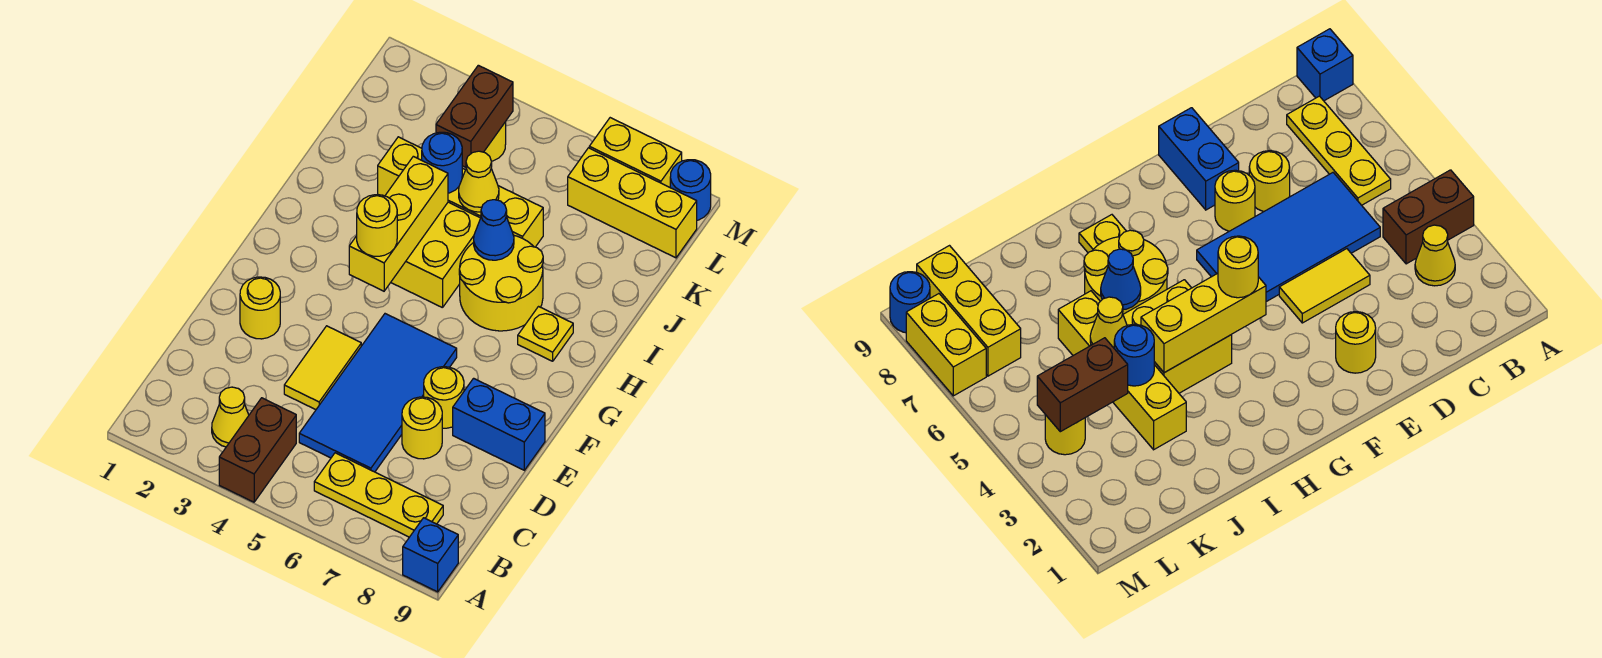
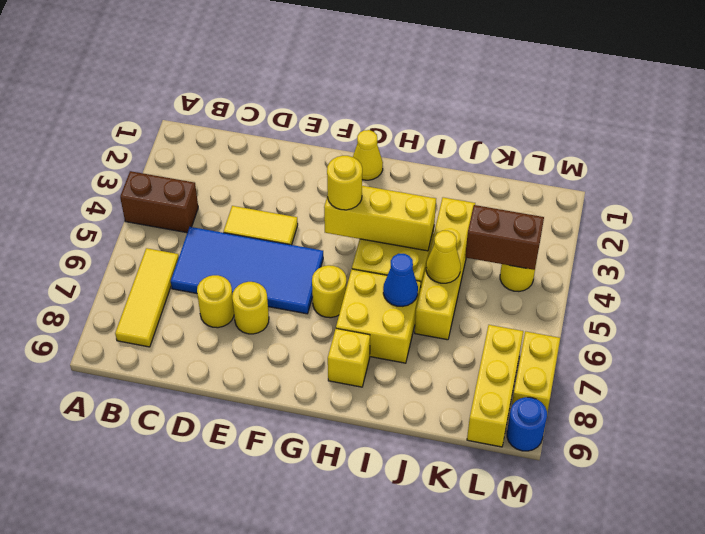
blue brick A9 level 1 -> none
yellow cone B3 level 1 -> yellow cone G1 level 1
yellow plate B6:B8 level 1 -> yellow tile B6:B8 level 1
yellow round brick E2 level 1 -> yellow round brick G6 level 1
blue brick E8:E9 level 1 -> none
yellow round brick H6:I7 level 1 -> yellow brick H6:I7 level 1
yellow plate H8 level 1 -> yellow brick H8 level 1
blue round brick J4 level 2 -> none

